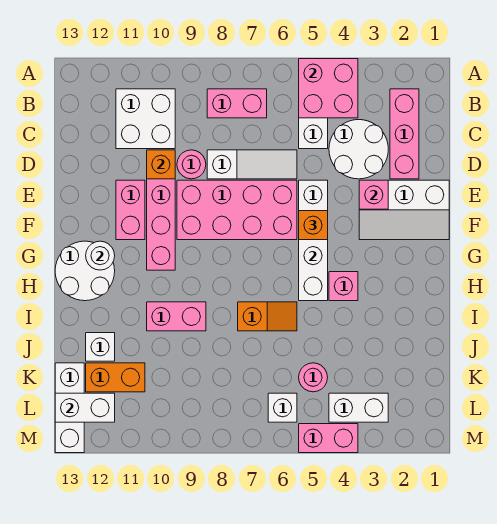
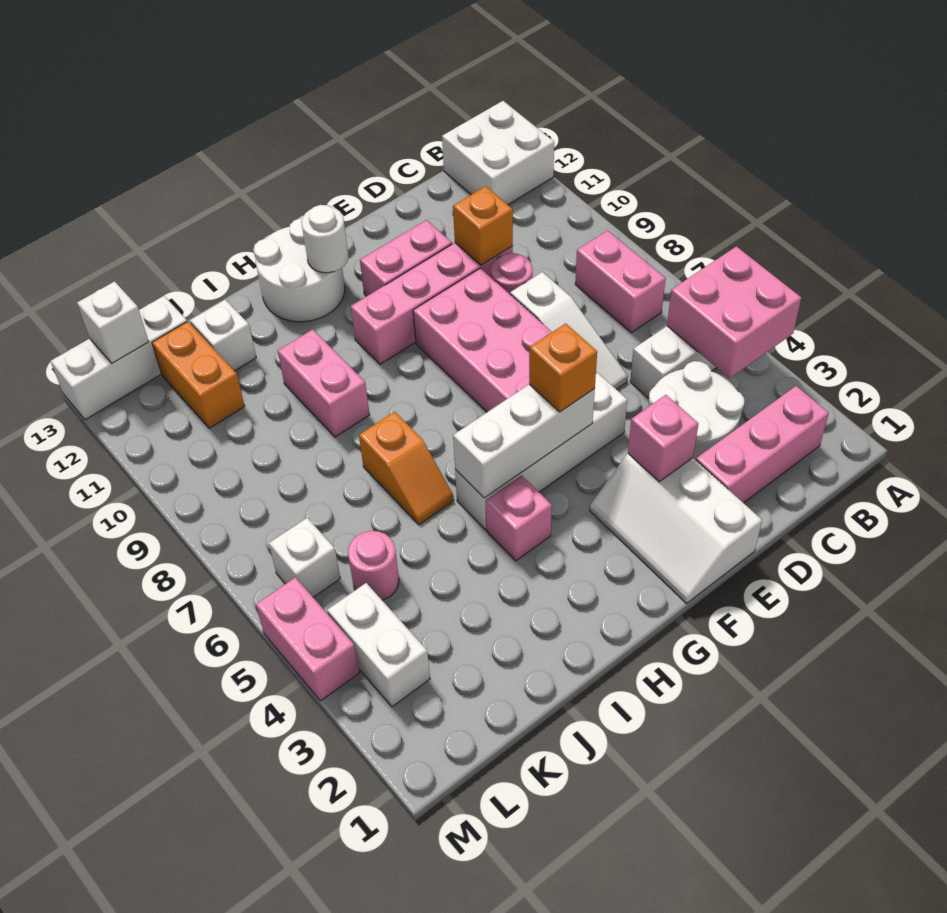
white brick B10:C11 level 1 -> white brick A12:B13 level 1
white brick L12:L13 level 2 -> white brick L13 level 2

